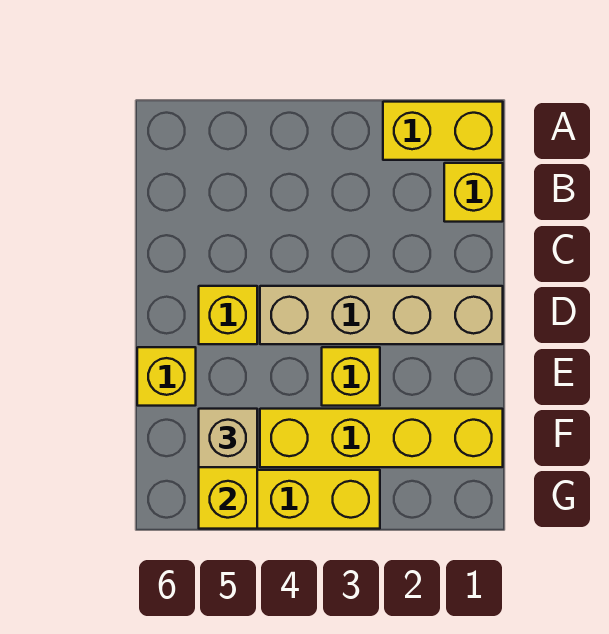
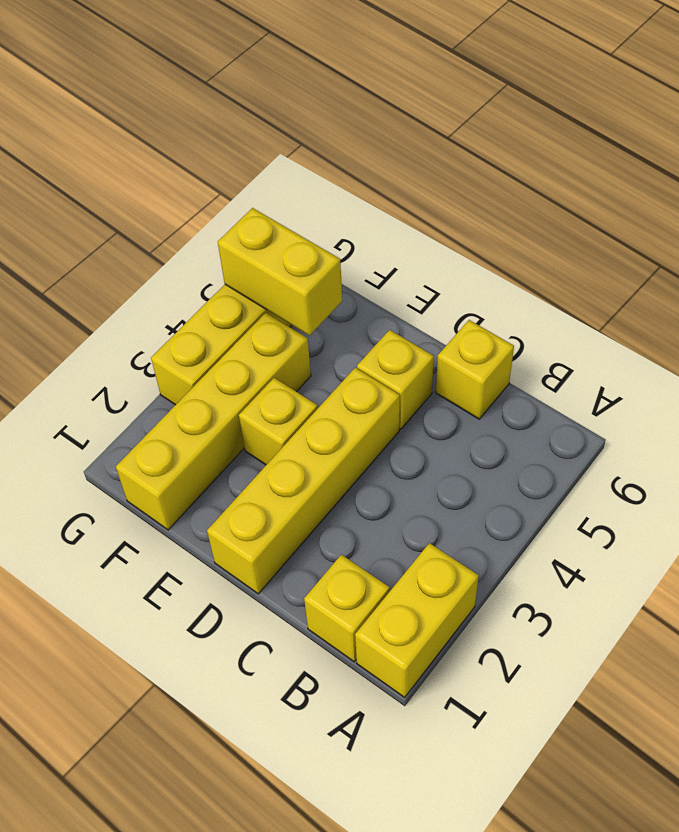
tan brick D1:D4 level 1 -> yellow brick D1:D4 level 1
yellow brick E6 level 1 -> yellow brick C6 level 1
tan brick F5 level 3 -> none

